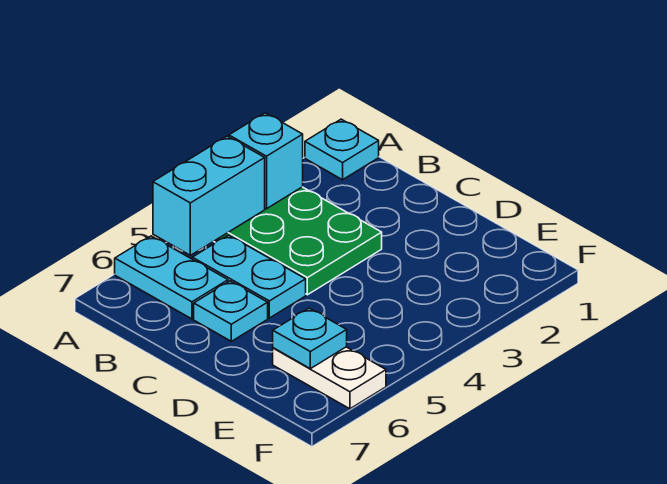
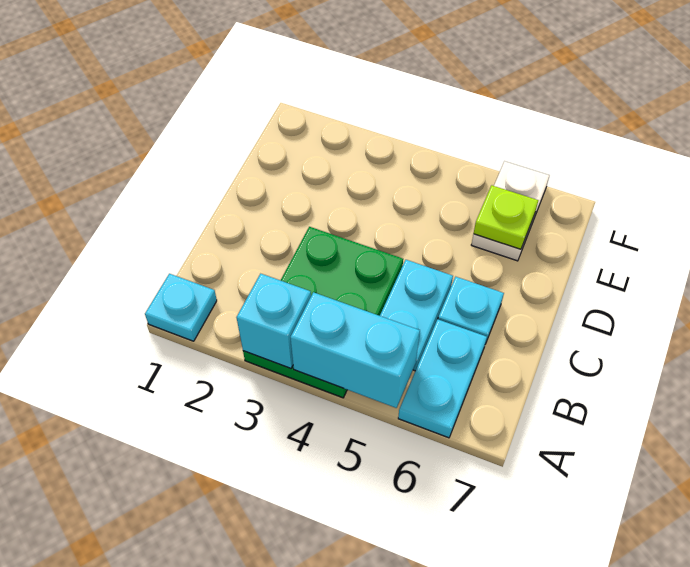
cyan plate E6 level 2 -> lime plate E6 level 2

